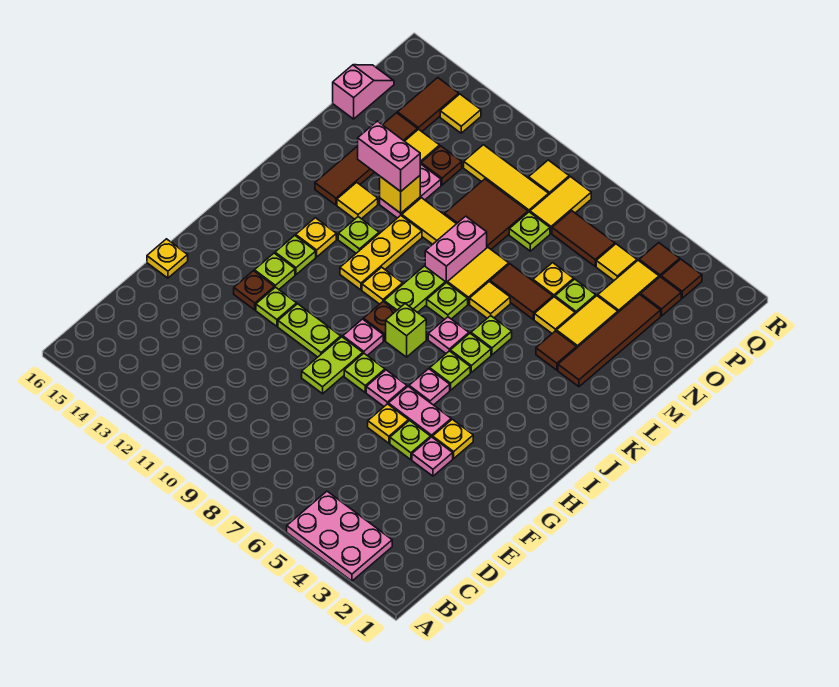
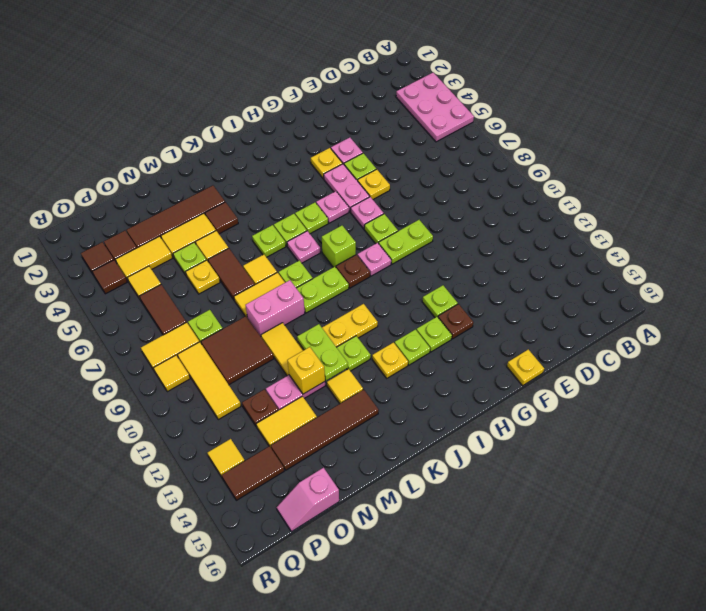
lime plate G10:G11 level 1 -> lime plate L11:L12 level 2
yellow plate J10 level 1 -> none
pink brick M12:M13 level 3 -> none

